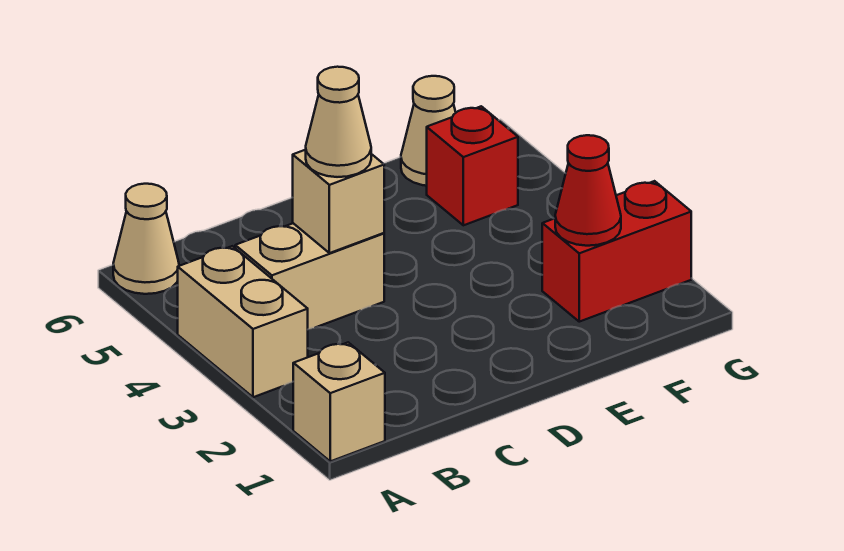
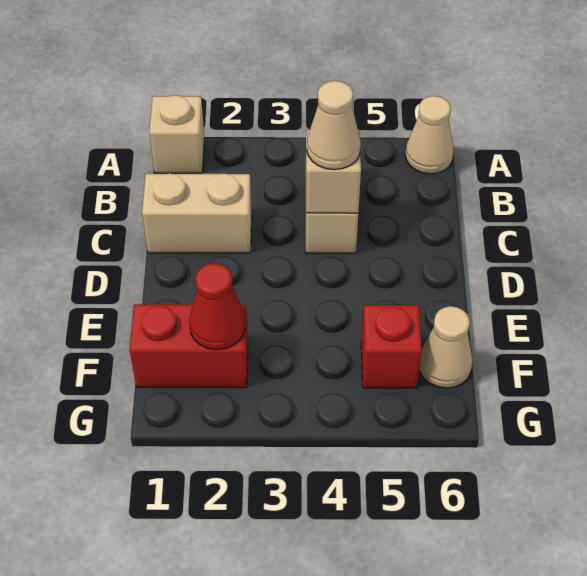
tan brick A3:A4 level 1 -> tan brick C1:C2 level 1
red brick F2:G2 level 1 -> red brick F1:F2 level 1

